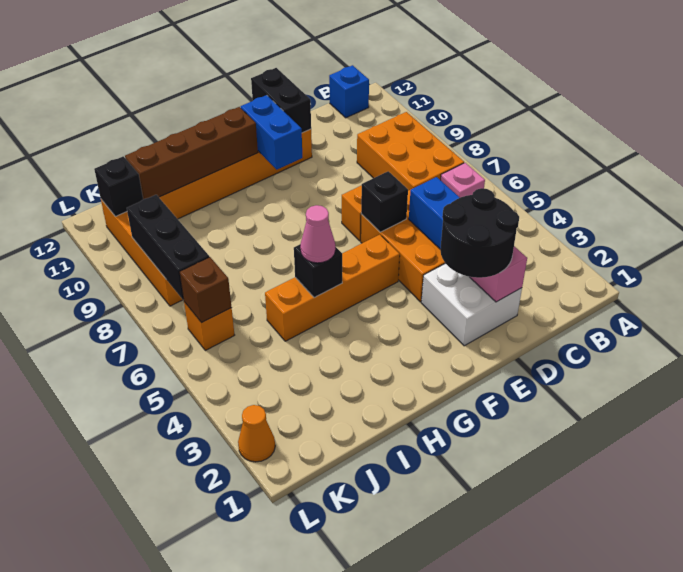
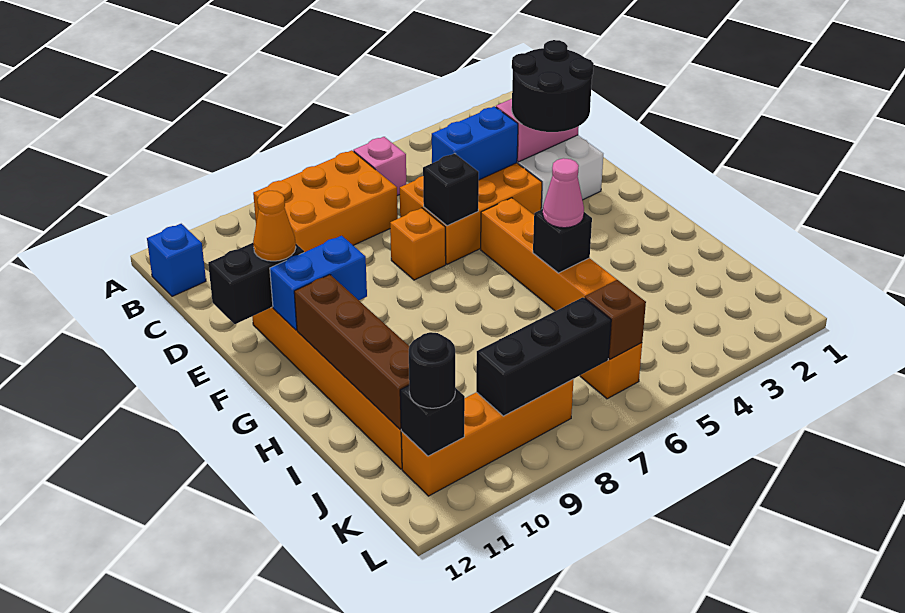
none -> black round brick K11 level 3
orange cone L2 level 1 -> orange cone E11 level 3

